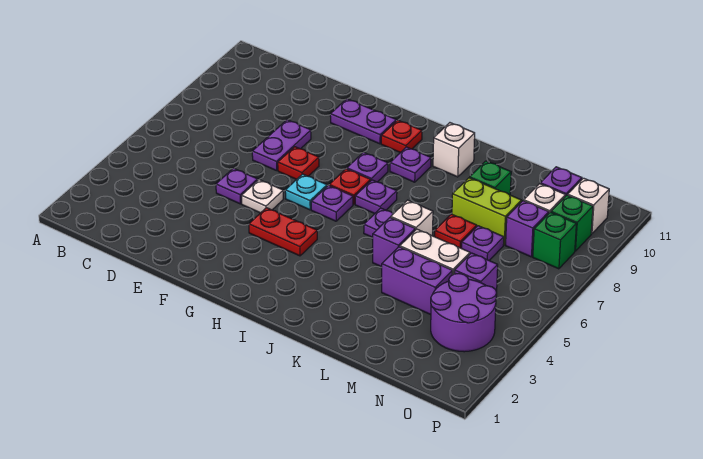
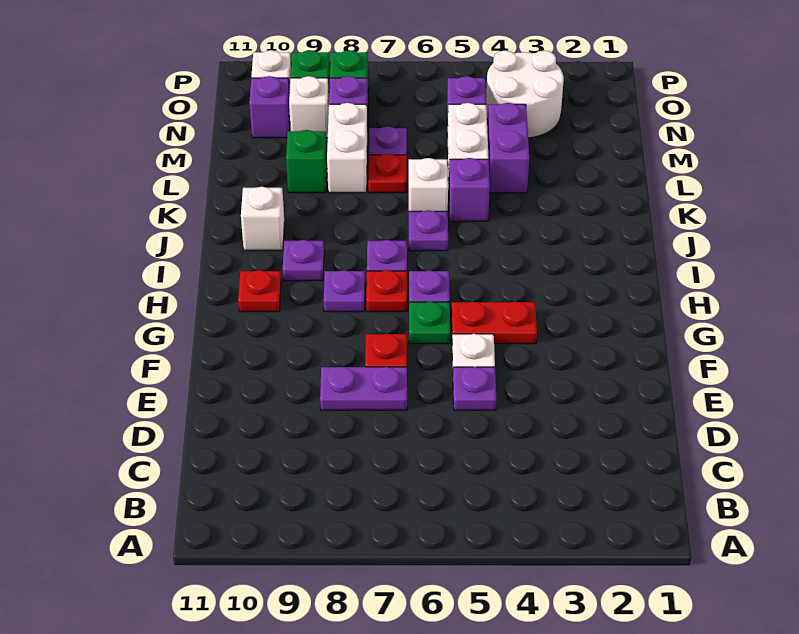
purple plate F10:G10 level 1 -> none
red plate G4:H4 level 1 -> red plate G4:G5 level 1
cyan plate G6 level 1 -> green plate G6 level 1
lime brick L8:M8 level 1 -> white brick L8:M8 level 1
purple round brick N3:O4 level 1 -> white round brick N3:O4 level 1

